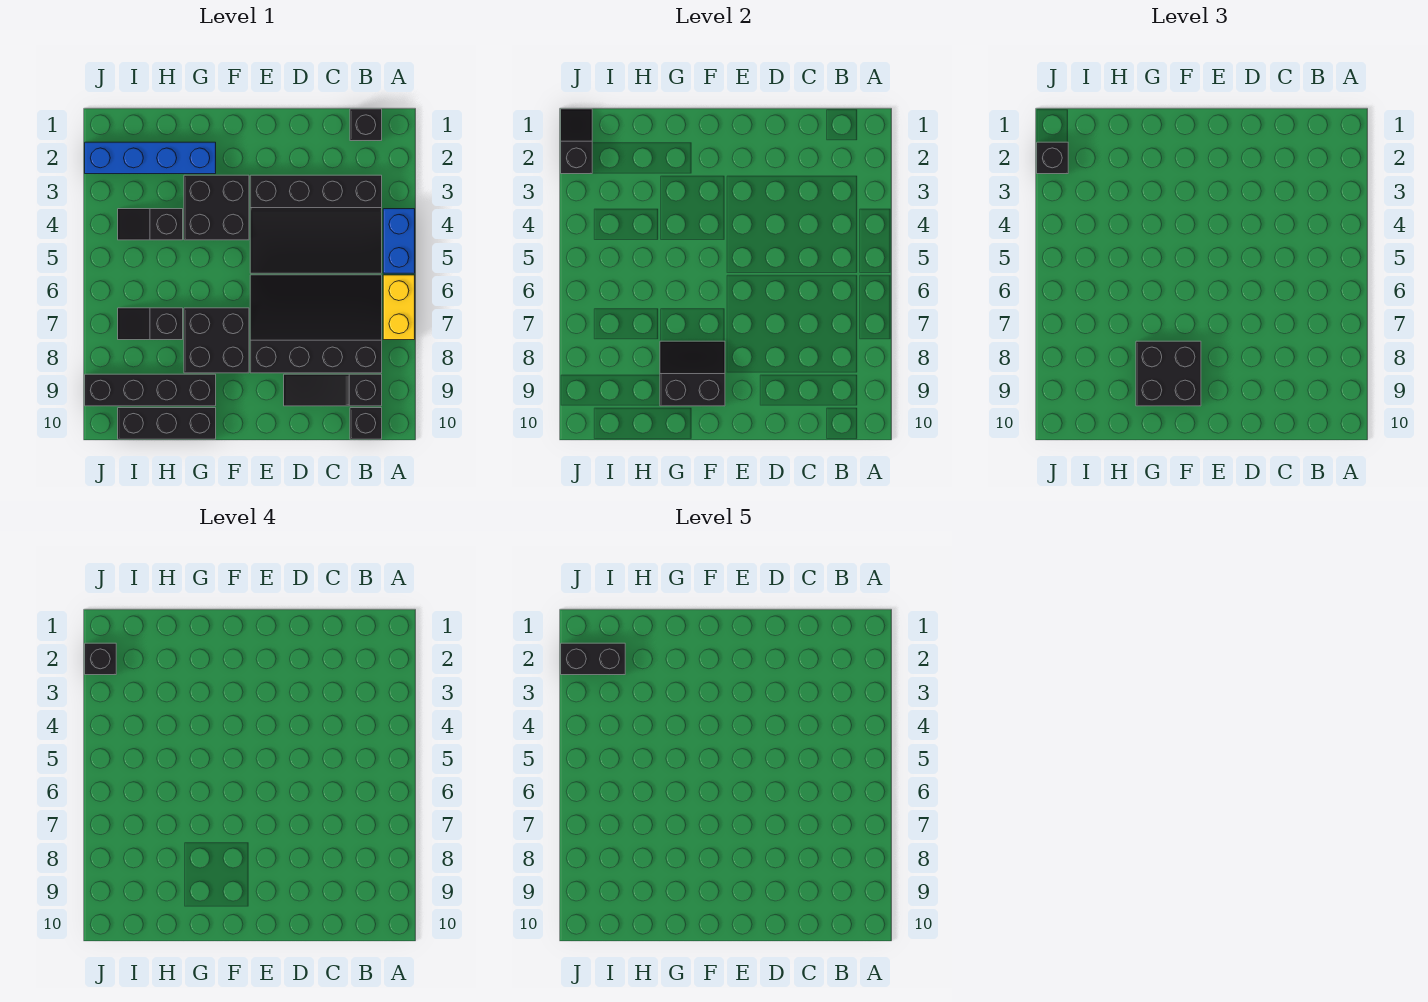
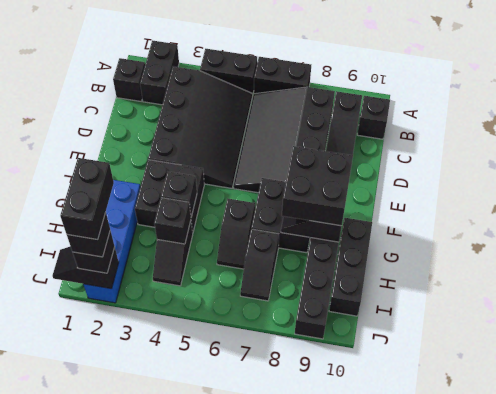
none -> black brick A2:B2 level 1
blue brick A4:A5 level 1 -> black brick A4:A5 level 1
yellow brick A6:A7 level 1 -> black brick A6:A7 level 1
none -> black brick G4 level 2
none -> black slope G6:H6 level 1 top G
none -> black brick H4 level 2

